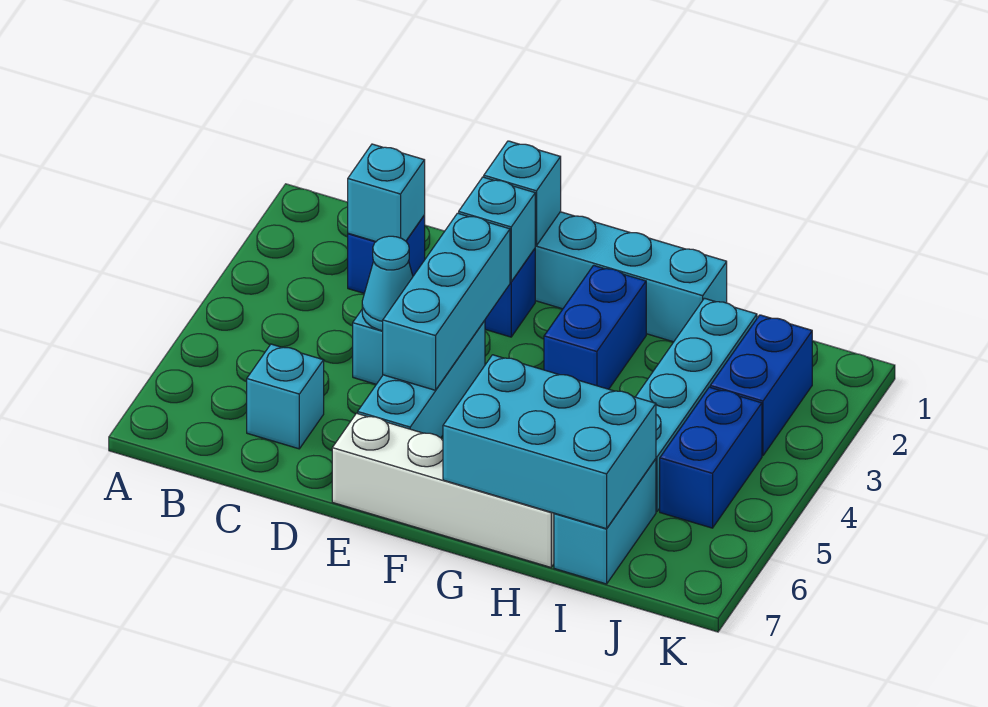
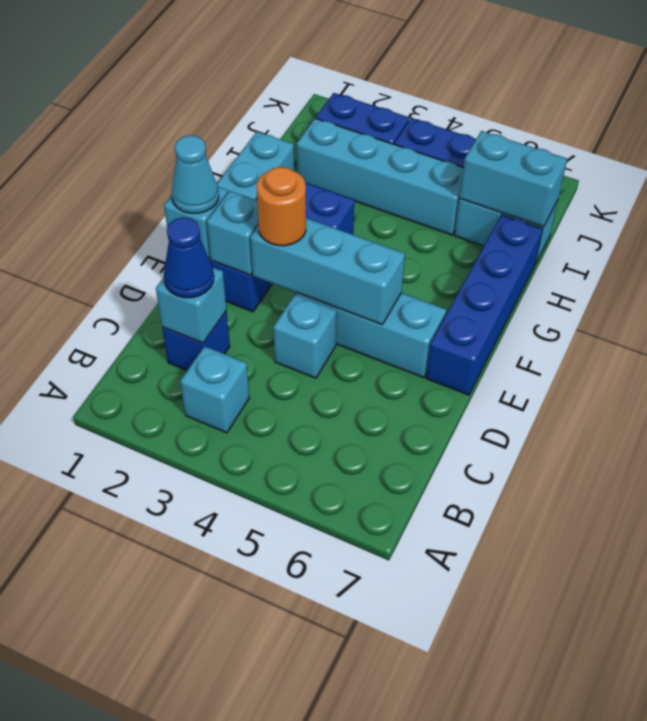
none -> blue cone C2 level 3
cyan brick C6 level 1 -> cyan brick B3 level 1
cyan cone D4 level 2 -> cyan cone E1 level 3
none -> orange round brick E3 level 3
white brick E7:H7 level 1 -> blue brick E7:H7 level 1
cyan brick G6:I7 level 2 -> cyan brick I6:I7 level 2

